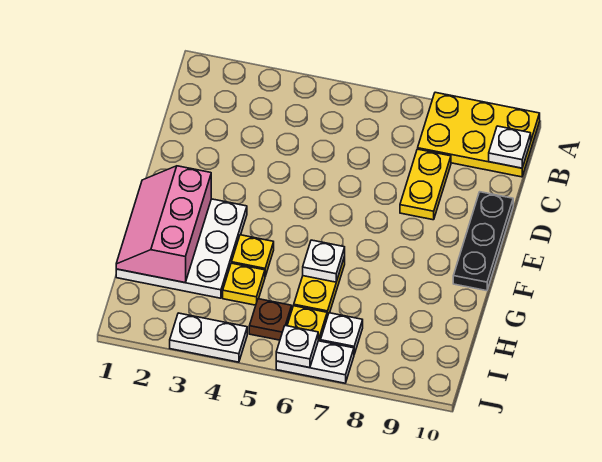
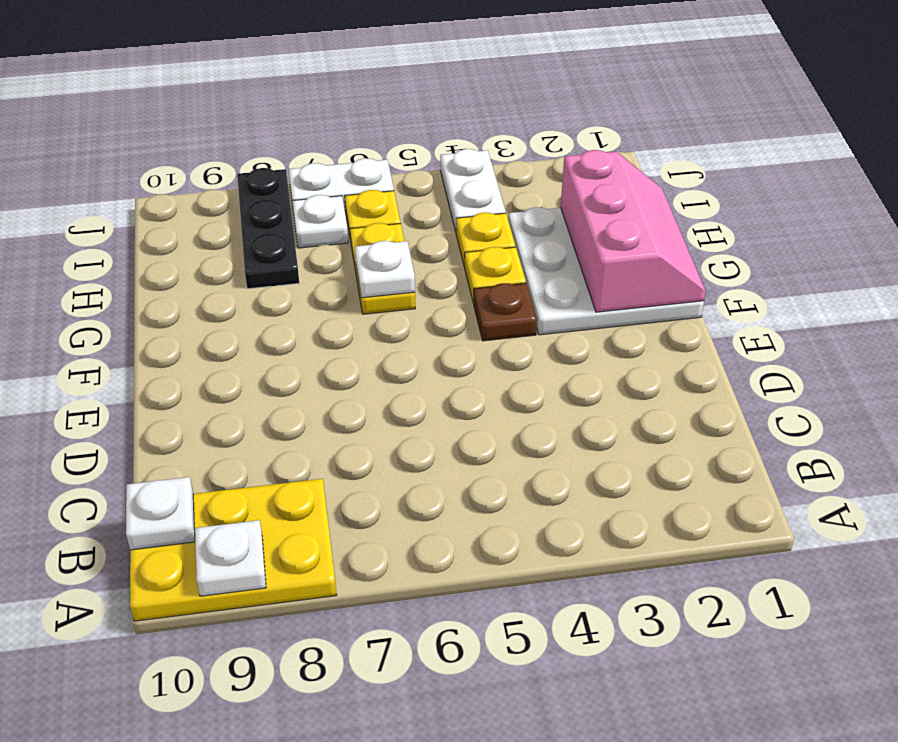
yellow plate C8:D8 level 1 -> none
black plate D10:F10 level 1 -> black plate H8:J8 level 1
brown plate I5 level 1 -> brown plate F4 level 1
white plate J3:J4 level 1 -> white plate I4:J4 level 1
white plate J6 level 2 -> white plate A9 level 2

